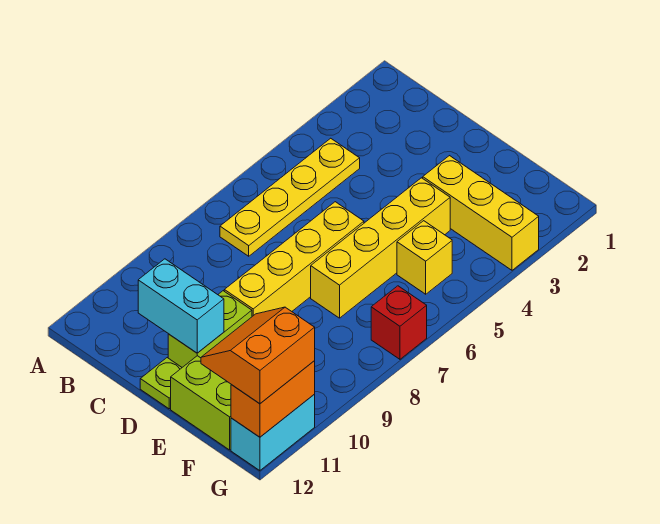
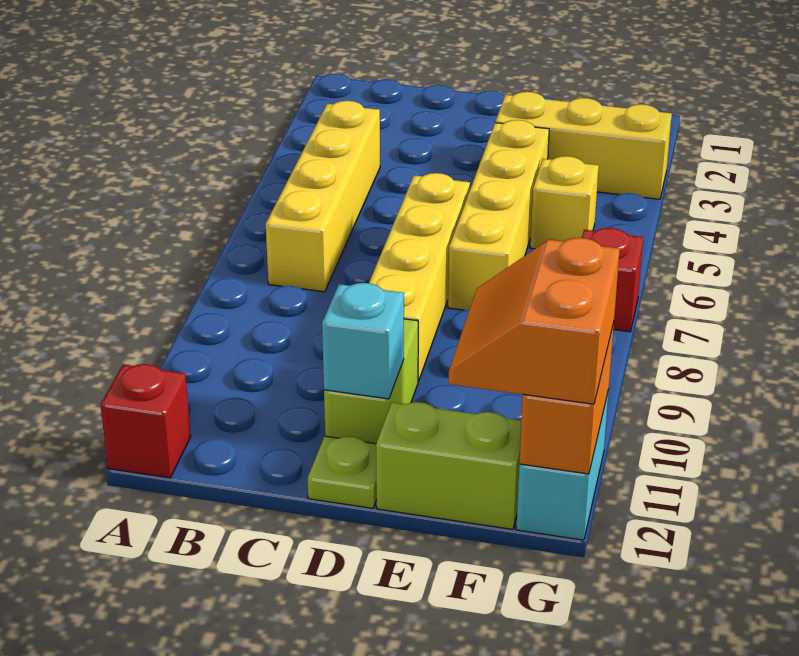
none -> red brick A12 level 1
yellow plate B4:B7 level 1 -> yellow brick B4:B7 level 1
cyan brick C11:D11 level 2 -> cyan brick D11 level 2

